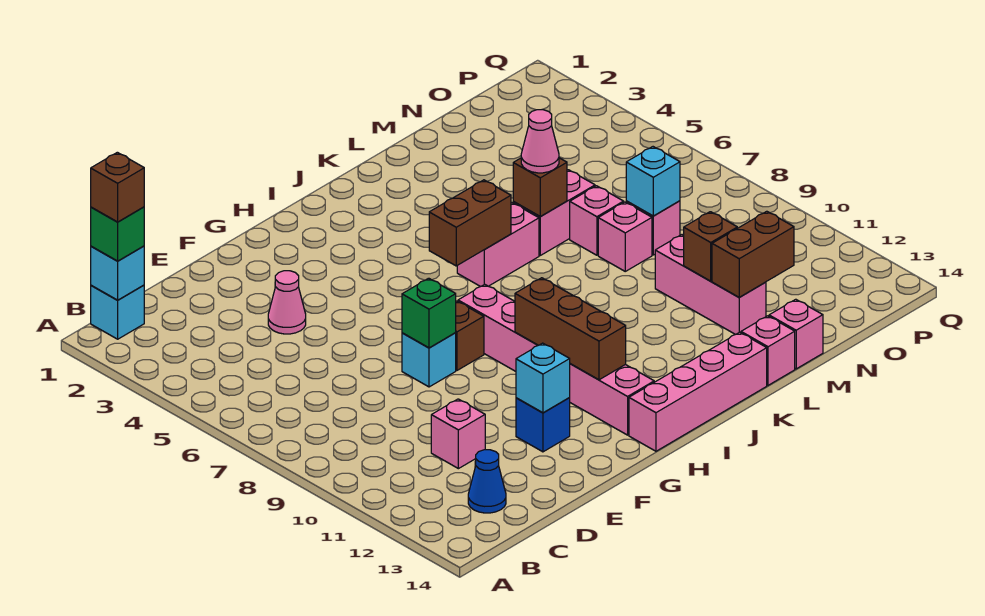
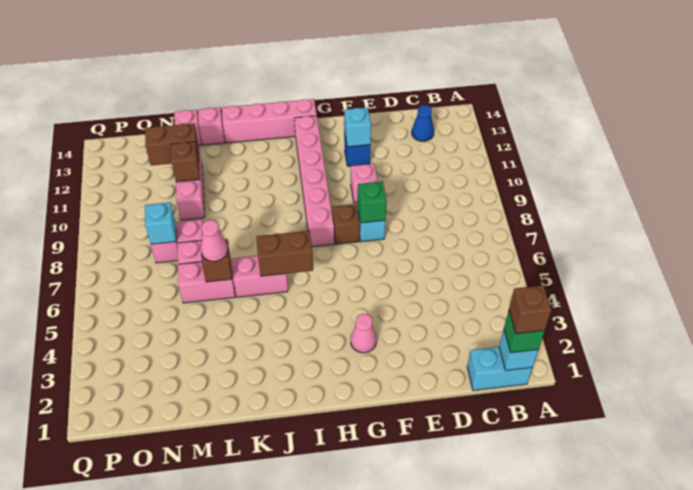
cyan brick B1 level 1 -> cyan brick B1:C1 level 1
pink brick D11 level 1 -> pink brick F10 level 1
pink cone E4 level 1 -> pink cone G3 level 1
brown brick H10:H12 level 2 -> none

